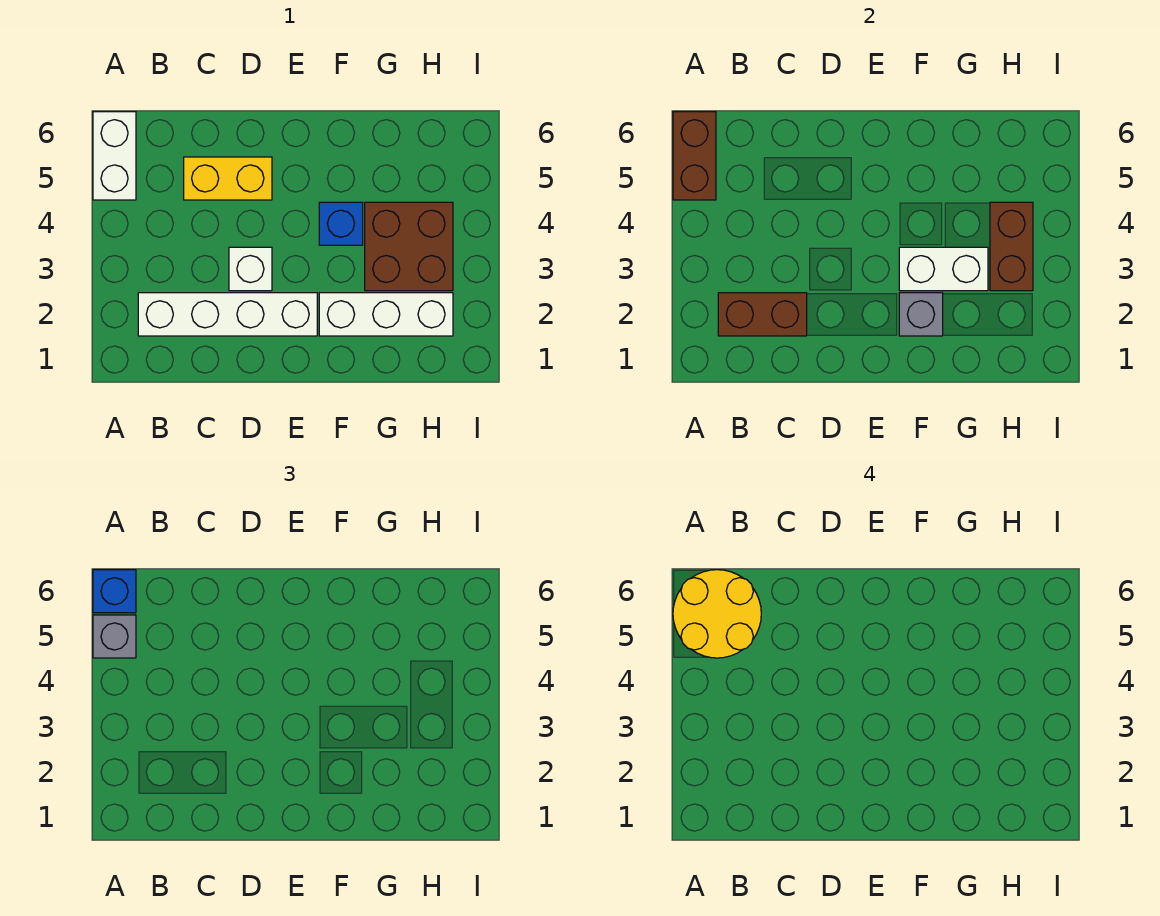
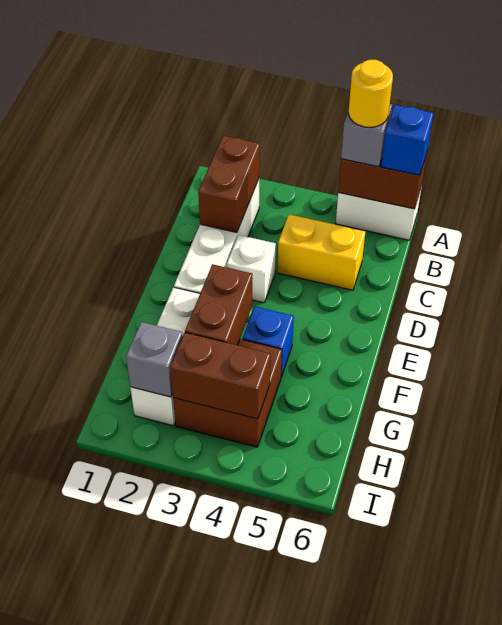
yellow round brick A5:B6 level 4 -> yellow round brick A5 level 4
yellow brick C5:D5 level 1 -> yellow brick C4:C5 level 1
grey brick F2 level 2 -> grey brick H2 level 2
white brick F3:G3 level 2 -> brown brick F3:G3 level 2

